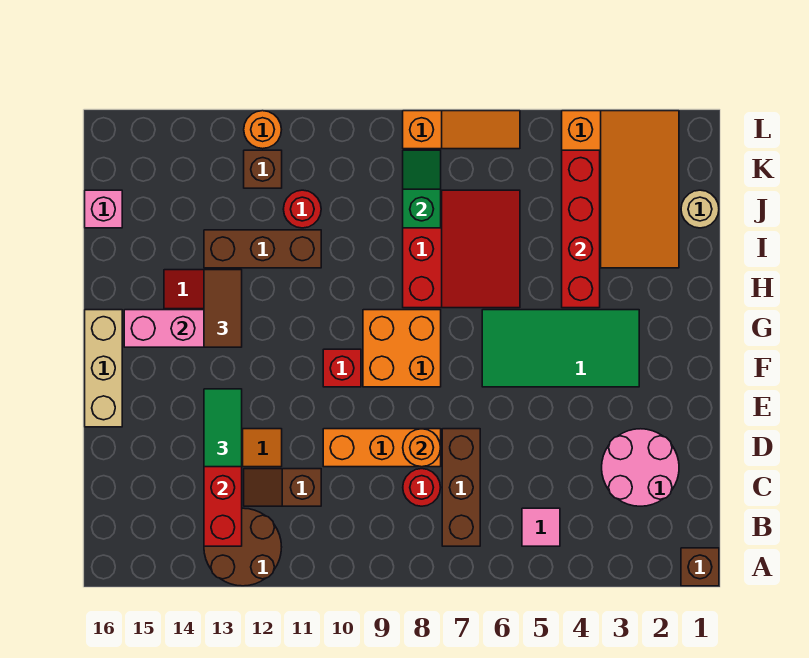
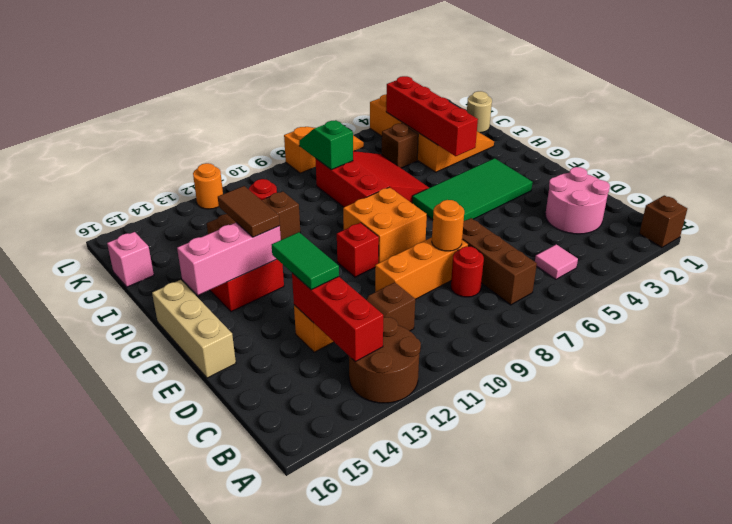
brown brick K12 level 1 -> brown brick J5 level 1

